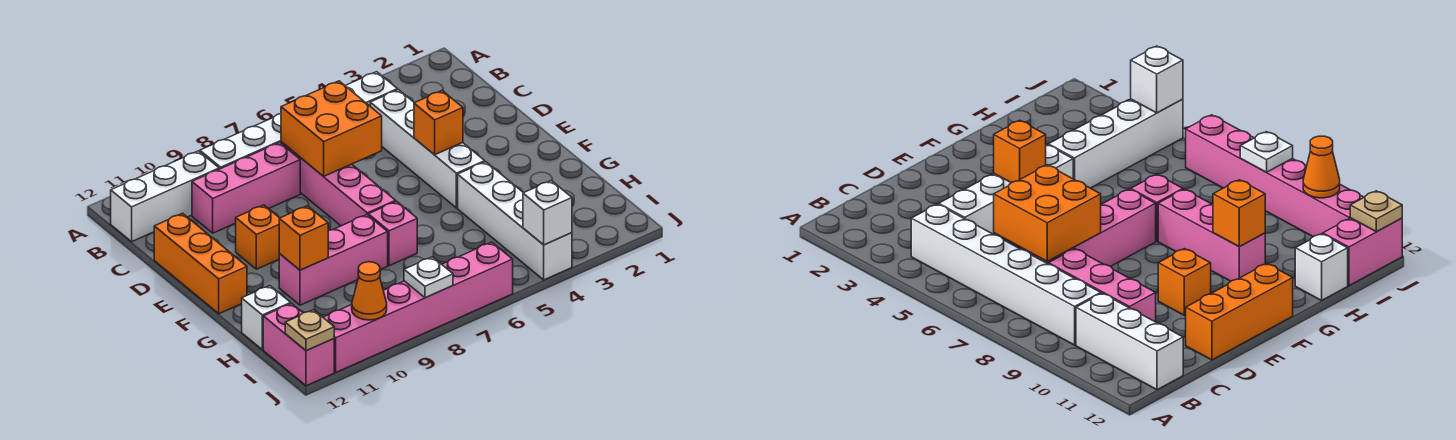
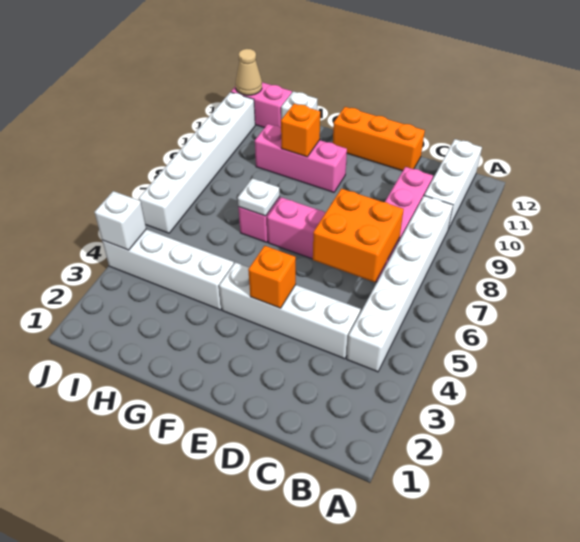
orange brick E10 level 1 -> none
pink brick G8:G10 level 1 -> pink brick F10:H10 level 1
pink brick J6:J11 level 1 -> white brick J6:J11 level 1
white plate J8 level 2 -> white plate G7 level 2
orange cone J10 level 2 -> none
tan plate J12 level 2 -> tan cone J12 level 2

